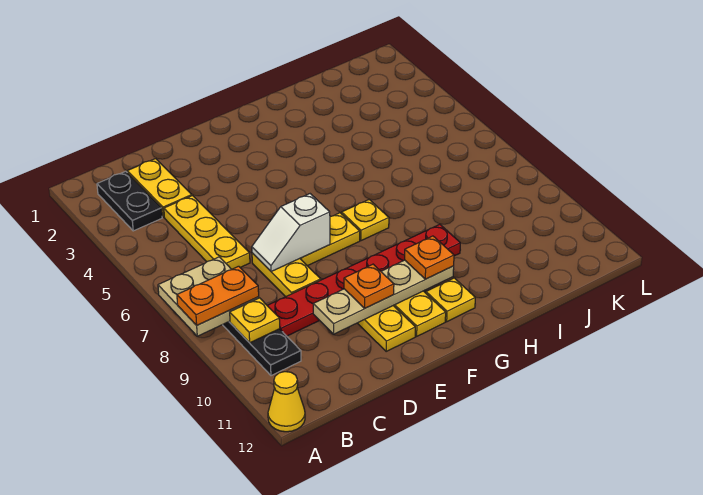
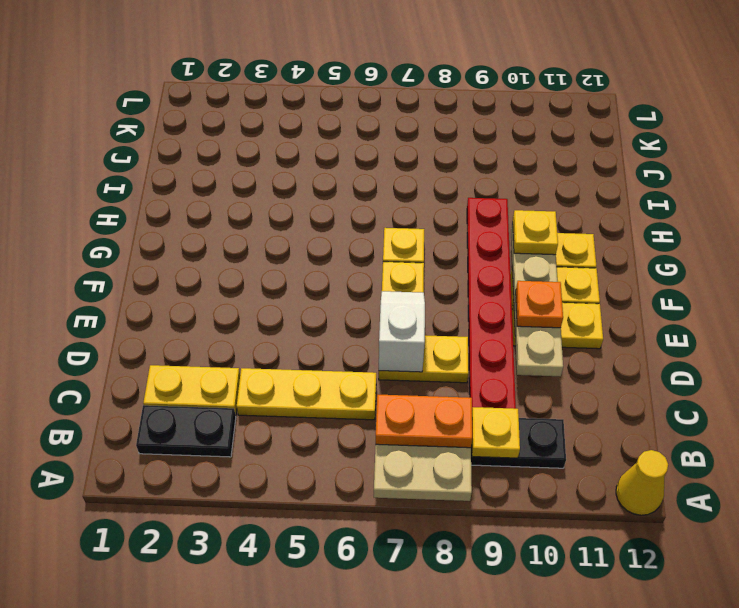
orange plate A8:B8 level 3 -> orange plate B7:B8 level 3
white slope D7:E7 level 2 top E -> white slope D7:E7 level 2 top D
orange plate G10 level 3 -> yellow plate G10 level 3

